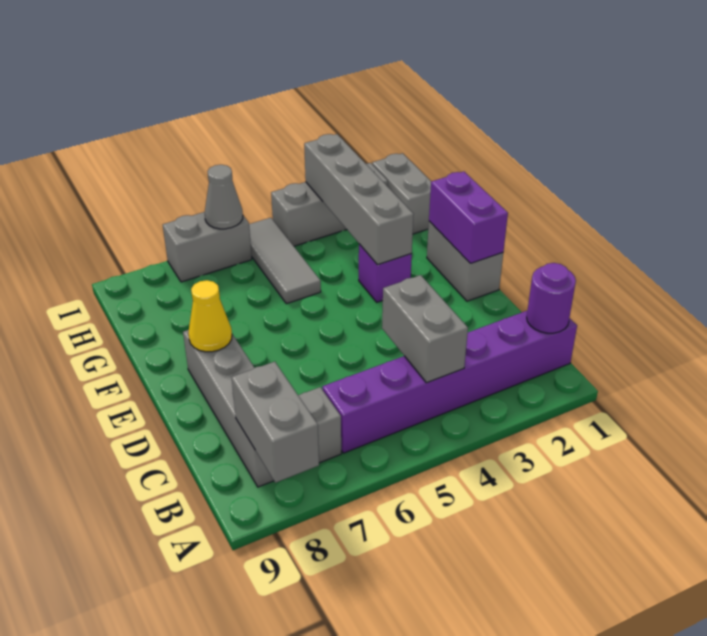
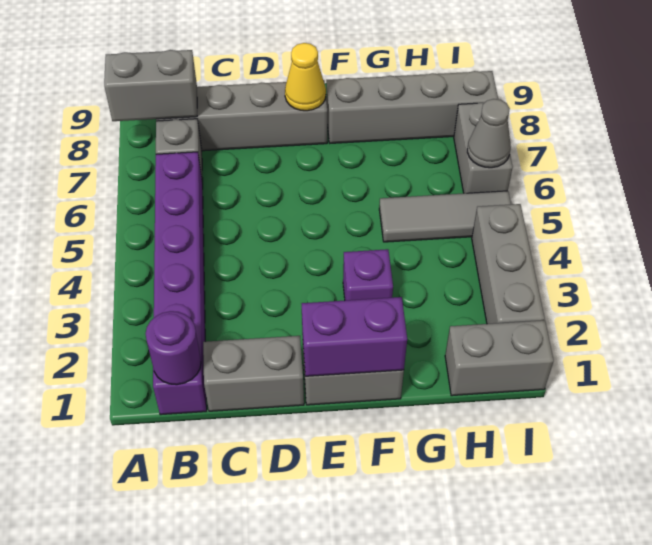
grey brick B4:C4 level 2 -> grey brick C1:D1 level 1
grey brick F3:I3 level 2 -> grey brick F8:I8 level 1

